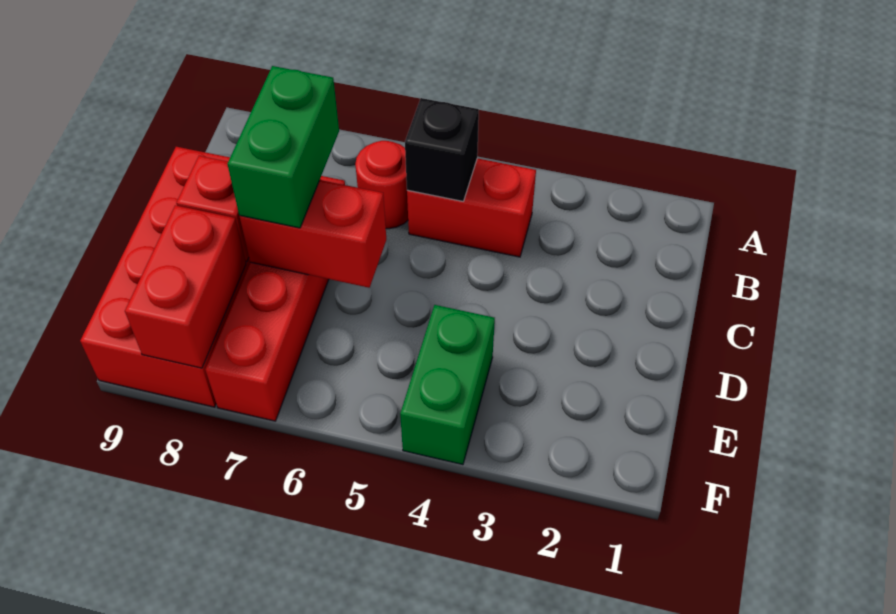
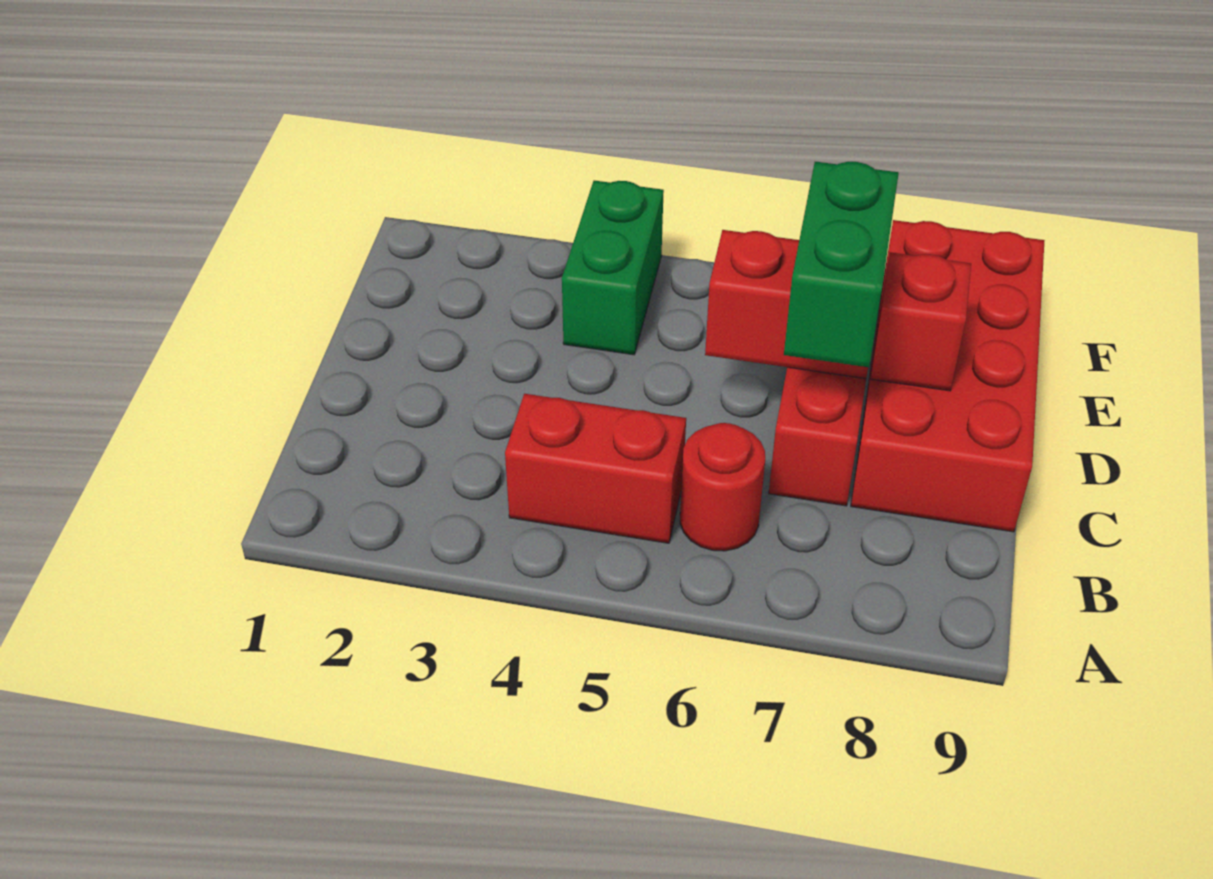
black brick B5 level 2 -> none
red brick E8:F8 level 2 -> none

